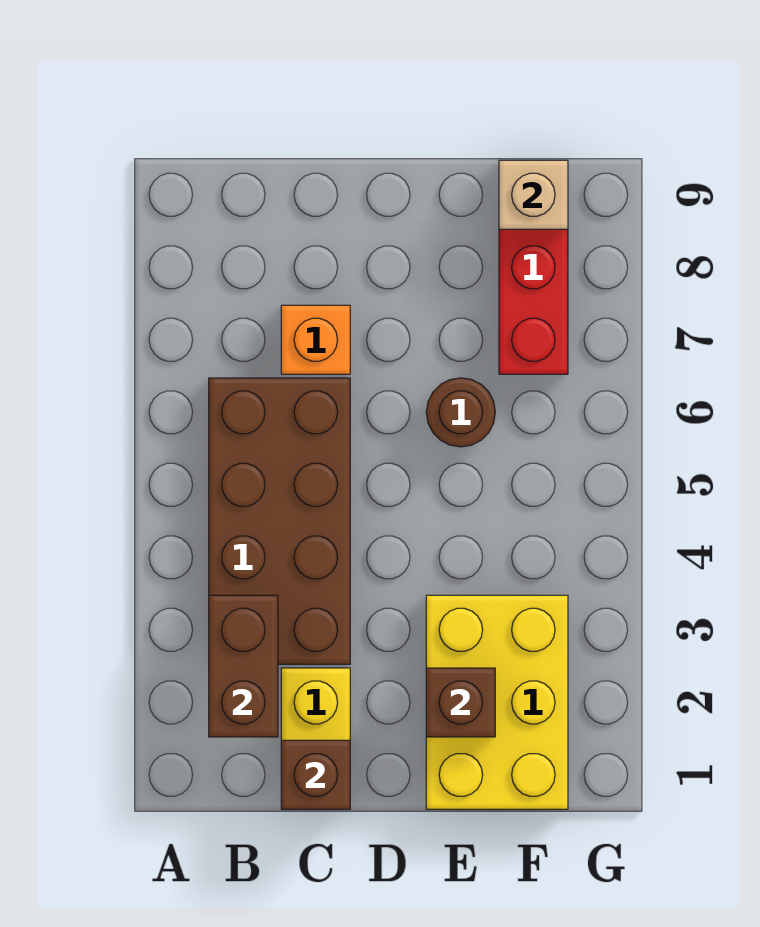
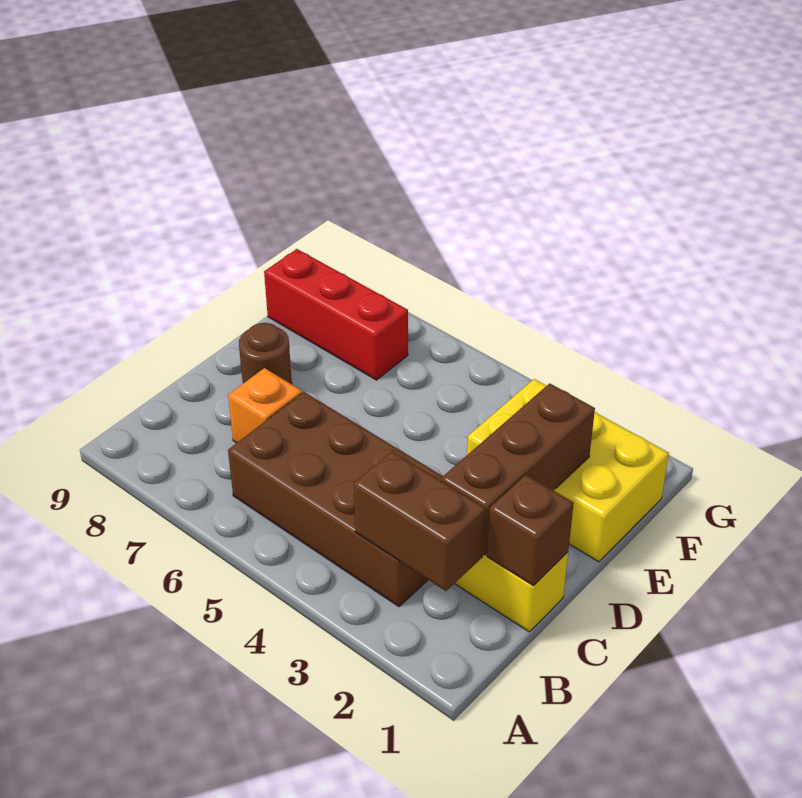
brown brick E2 level 2 -> brown brick C2:E2 level 2
brown round brick E6 level 1 -> brown round brick D8 level 1
tan brick F9 level 2 -> none

